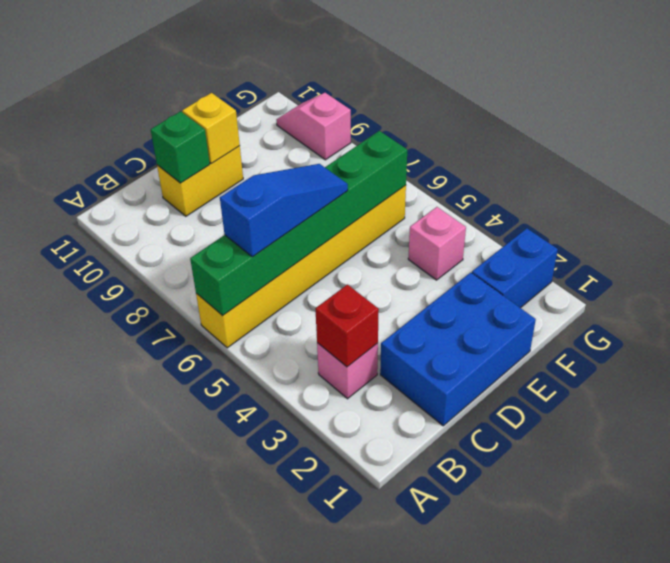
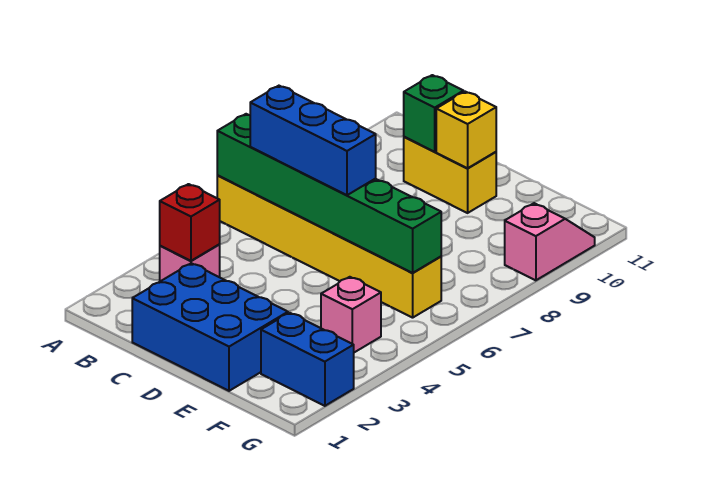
blue slope B6:D6 level 3 top B -> blue brick B6:D6 level 3

